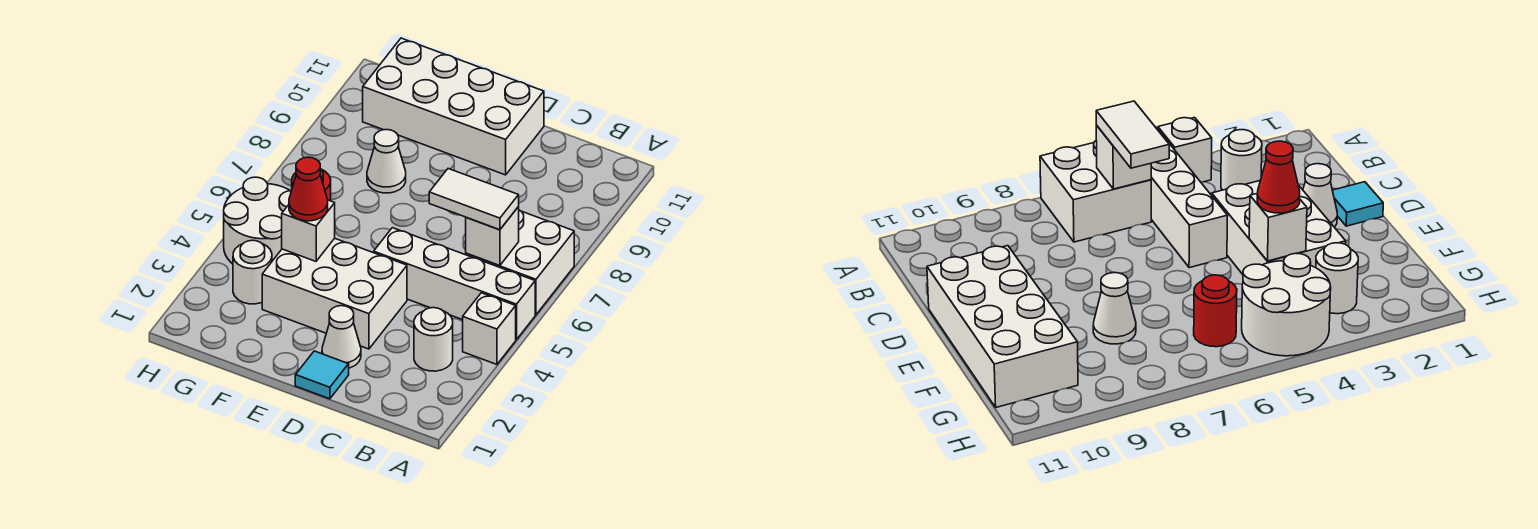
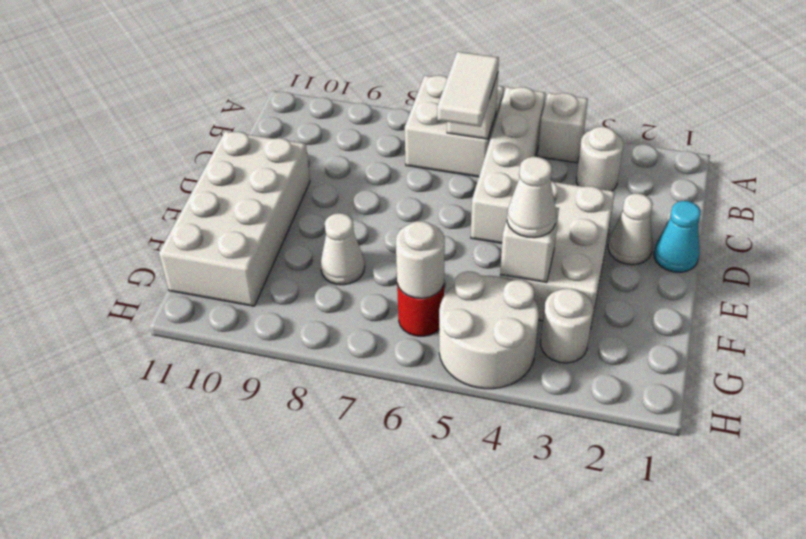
cyan tile D1 level 1 -> cyan cone D1 level 1
red cone F4 level 3 -> white cone F4 level 3
none -> white round brick G6 level 2

